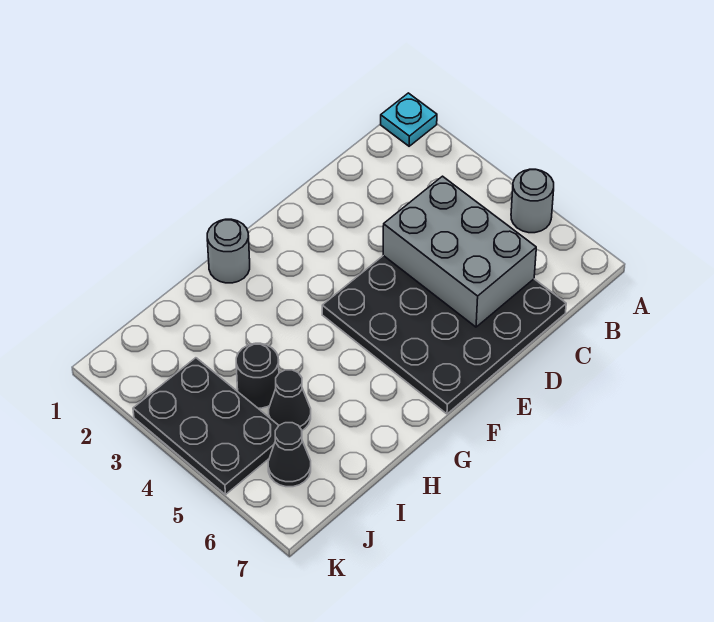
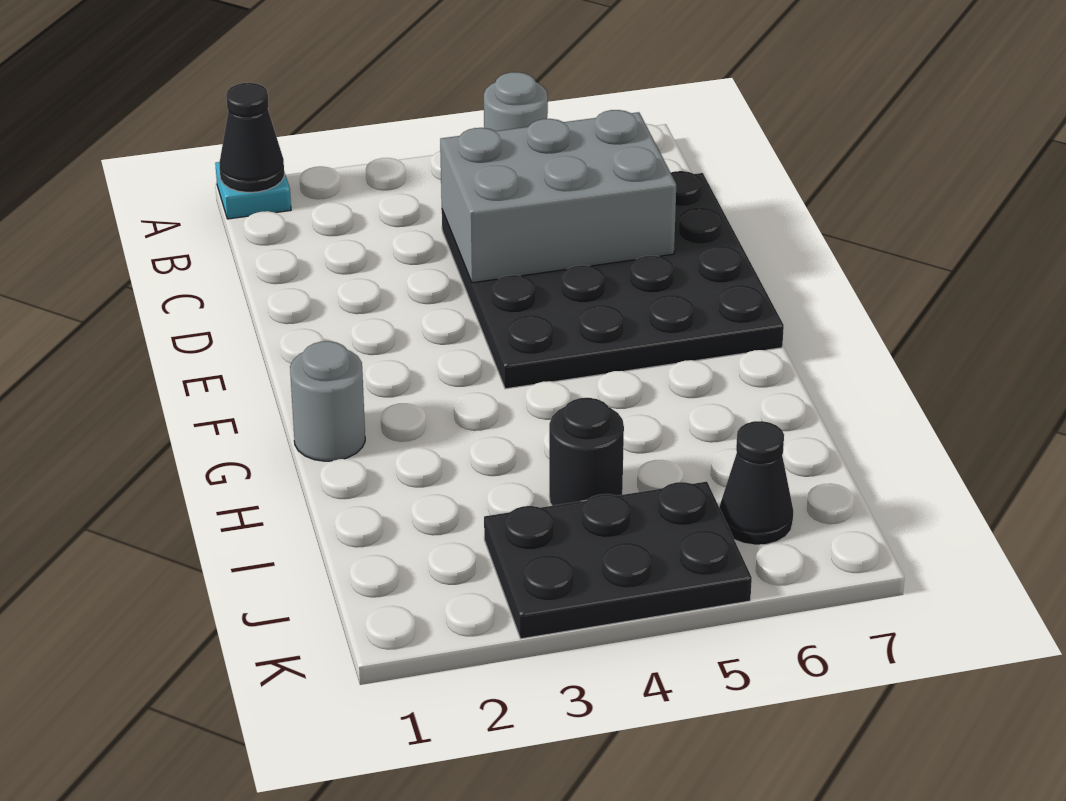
black cone I5 level 1 -> black cone A1 level 2

